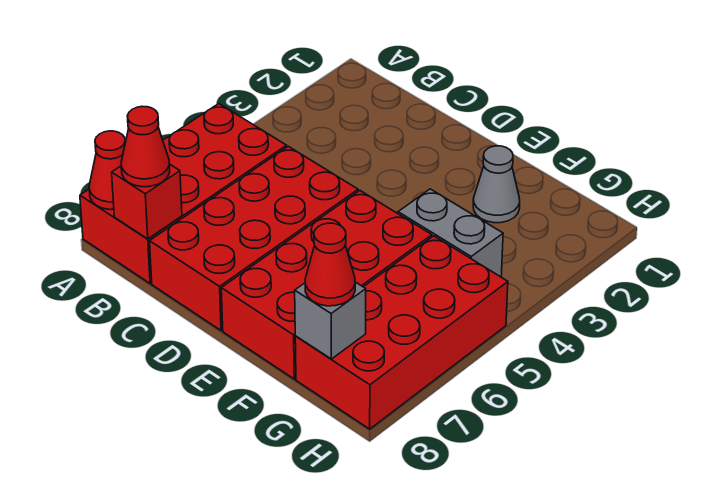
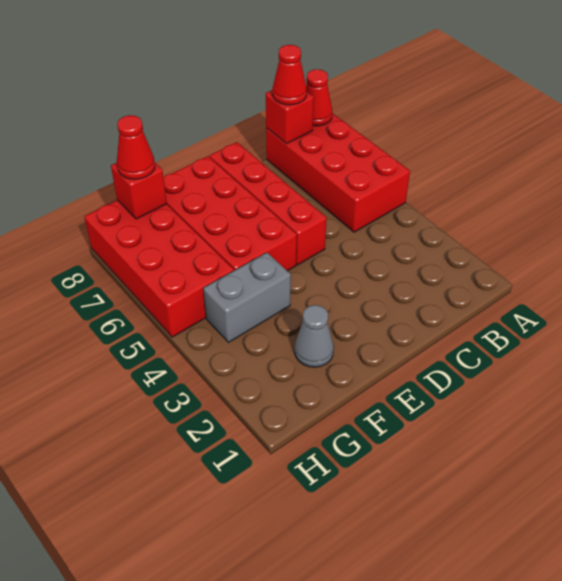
red brick C5:D8 level 1 -> red brick D5:D8 level 1
grey brick G8 level 2 -> red brick G8 level 2

